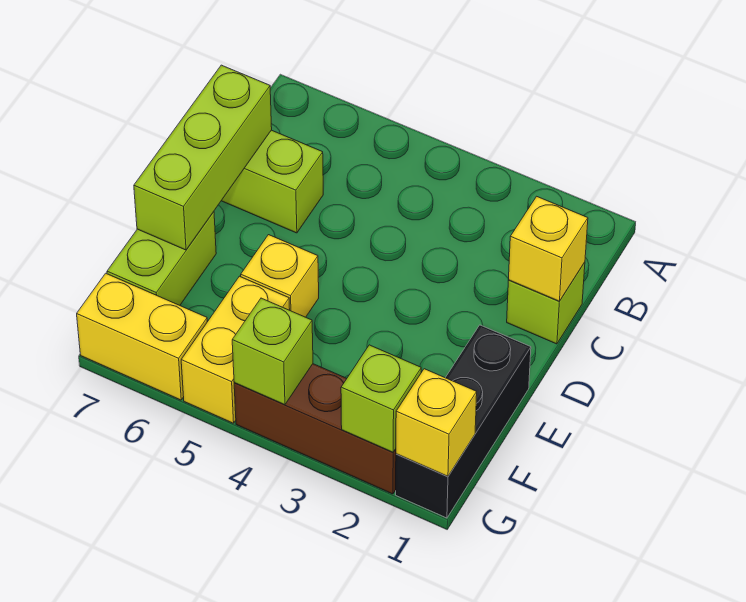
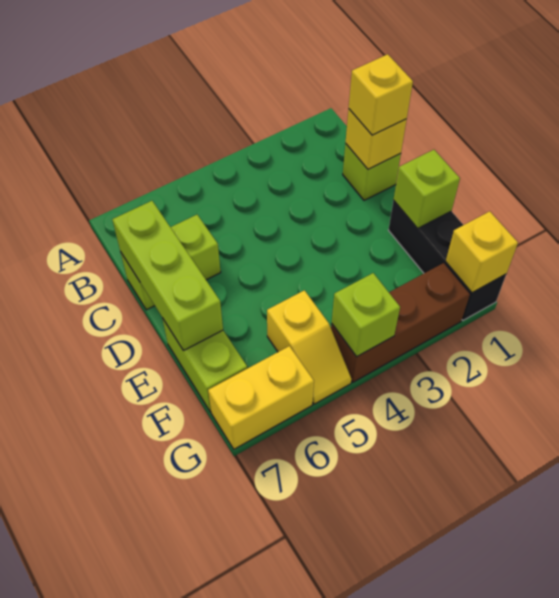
yellow brick E5 level 1 -> yellow brick C1 level 3
yellow brick F5:G5 level 1 -> yellow slope F5:G5 level 1 top F
lime brick G2 level 2 -> lime brick E1 level 2

